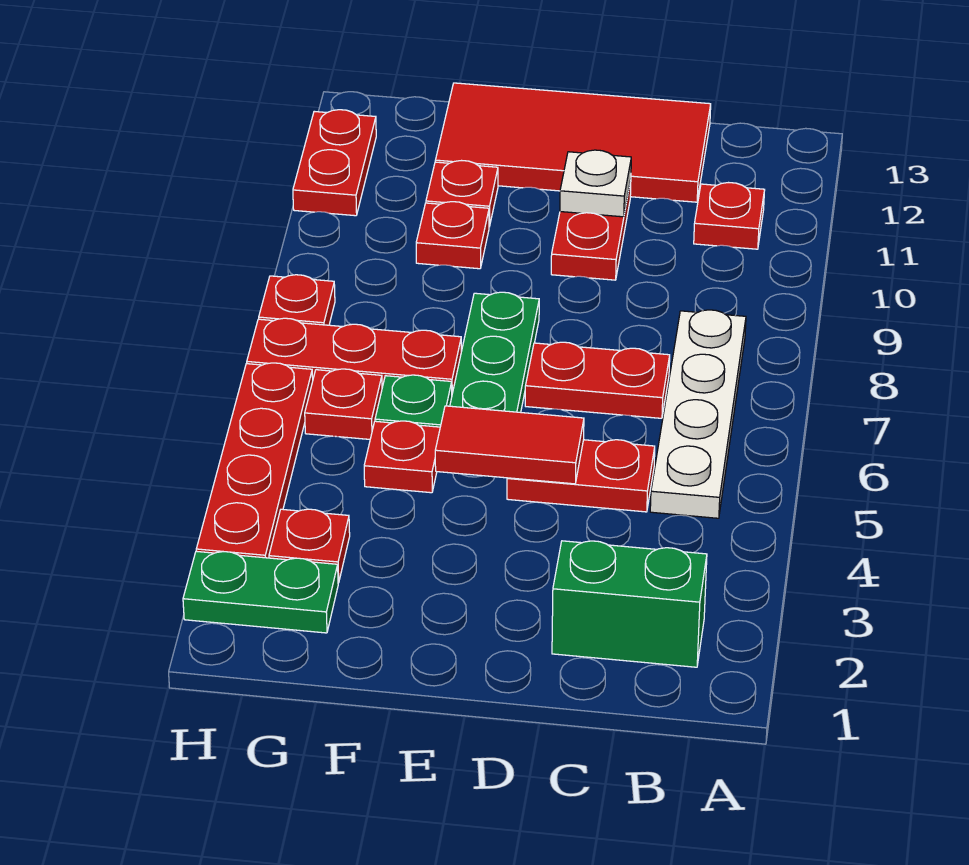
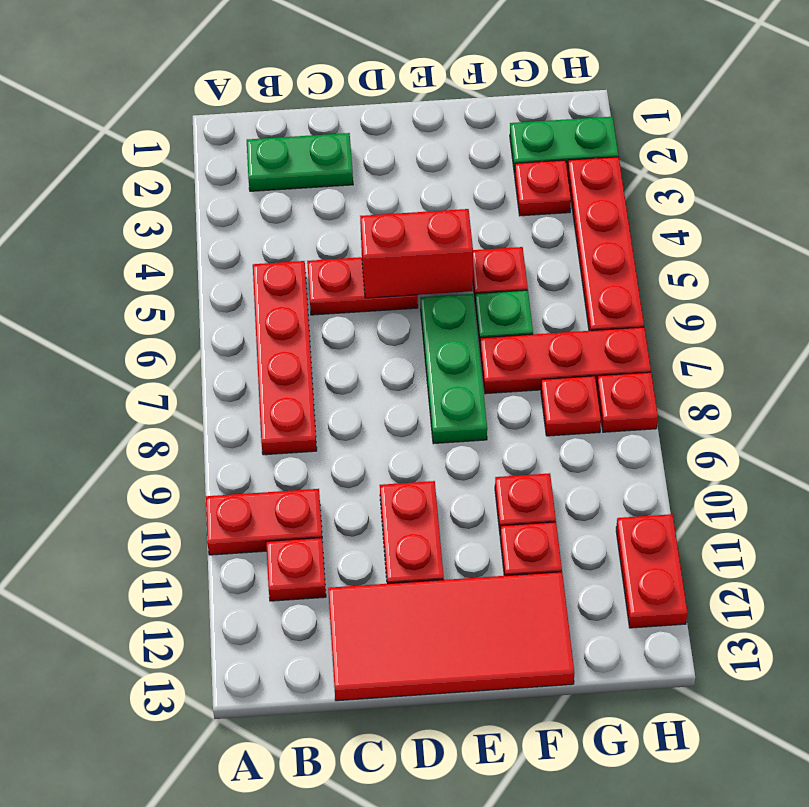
green brick B2:C2 level 1 -> green plate B2:C2 level 1
white plate B5:B8 level 1 -> red plate B5:B8 level 1
red plate C7:D7 level 1 -> red plate A10:B10 level 1
red tile D5:E5 level 2 -> red brick D5:E5 level 2
white plate D11 level 2 -> none
red plate G6 level 1 -> red plate G8 level 1

